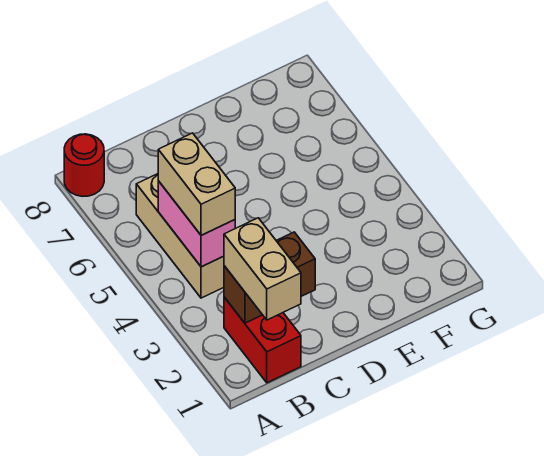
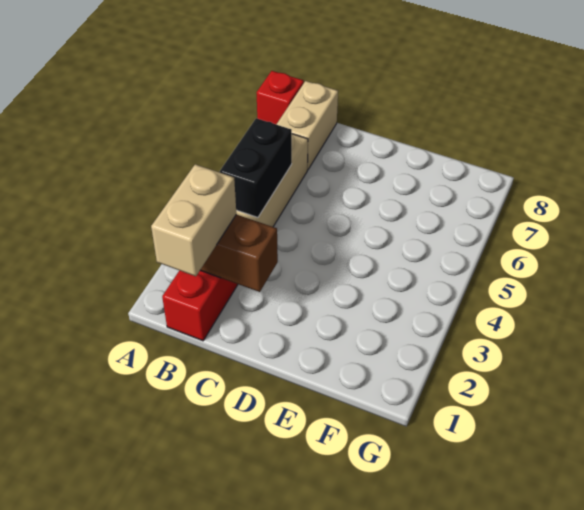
red round brick A8 level 1 -> red brick A8 level 1
pink brick B4:B5 level 2 -> black brick B4:B5 level 2
tan brick B4:B5 level 3 -> tan brick B7:B8 level 1

